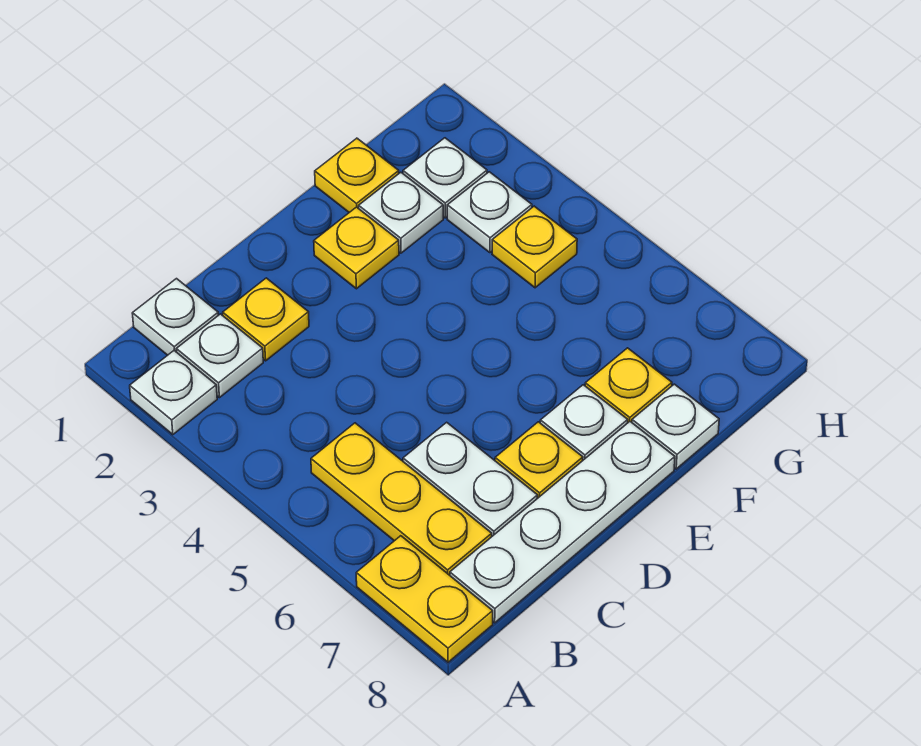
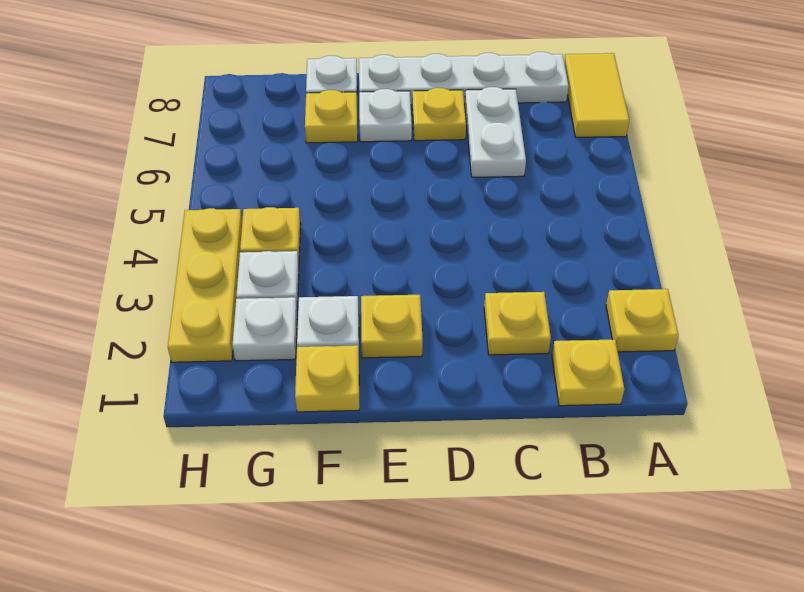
white plate A2 level 1 -> yellow plate A2 level 1
yellow plate A7:A8 level 1 -> yellow tile A7:A8 level 1
white plate B1 level 1 -> yellow plate B1 level 1
white plate B2 level 1 -> none
yellow plate B5:B7 level 1 -> yellow plate H2:H4 level 1

